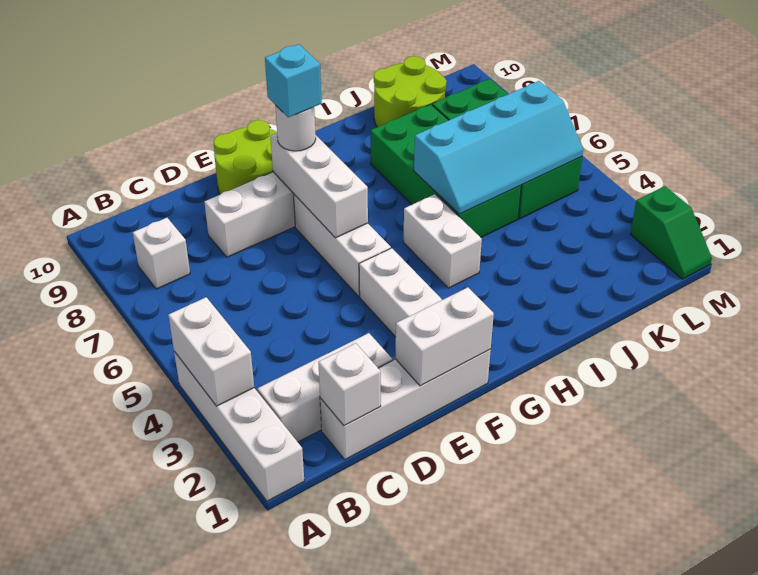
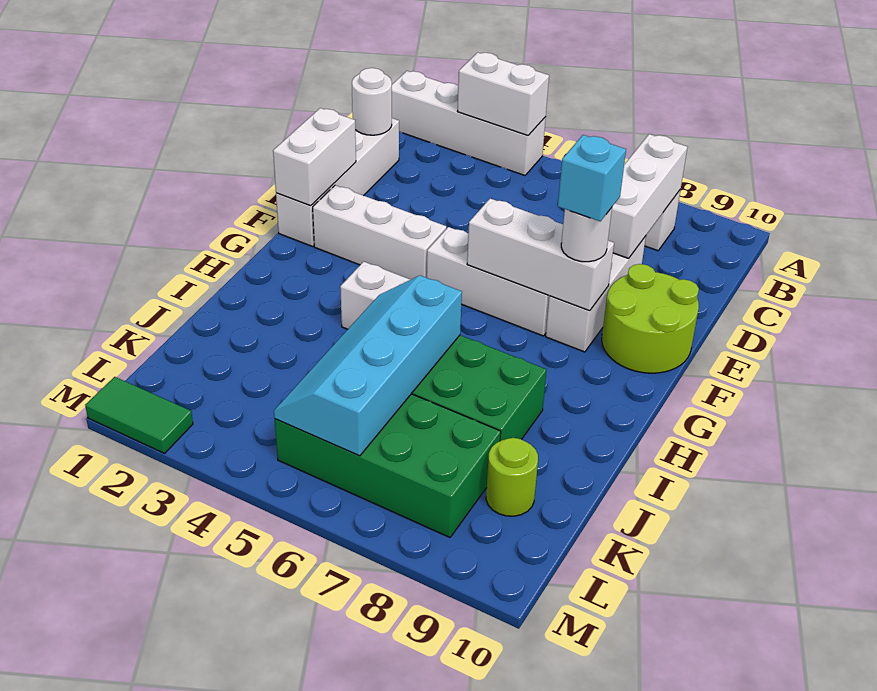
white brick B2:D2 level 1 -> white brick B8:D8 level 2
white brick C1 level 2 -> white round brick C1 level 2
lime round brick J9:K10 level 1 -> lime round brick K9 level 1
green slope M1:M2 level 1 top 2 -> green tile M1:M2 level 1

